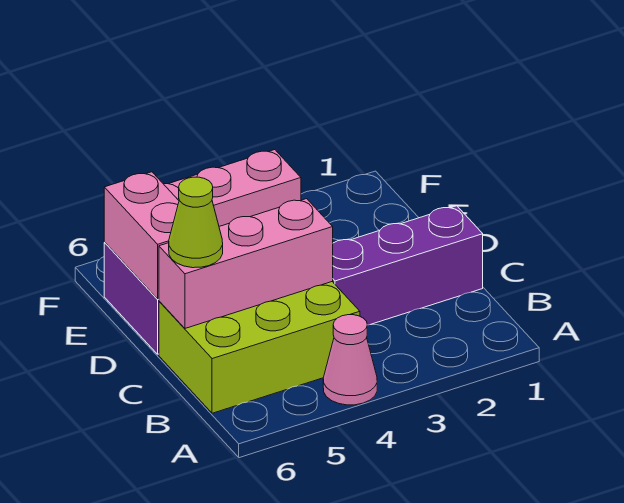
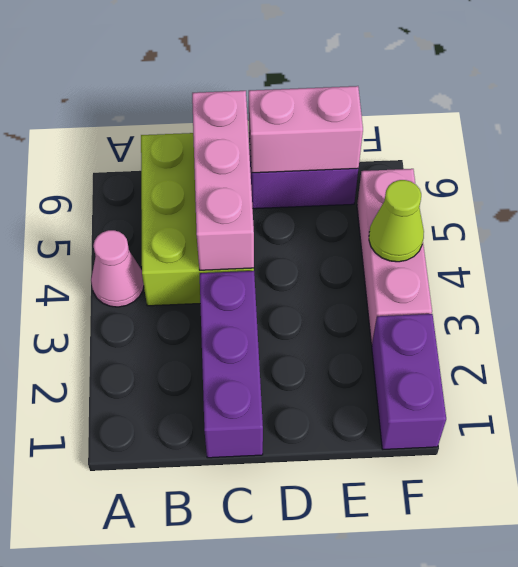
lime cone C6 level 3 -> lime cone F4 level 2
none -> purple brick F1:F2 level 1

